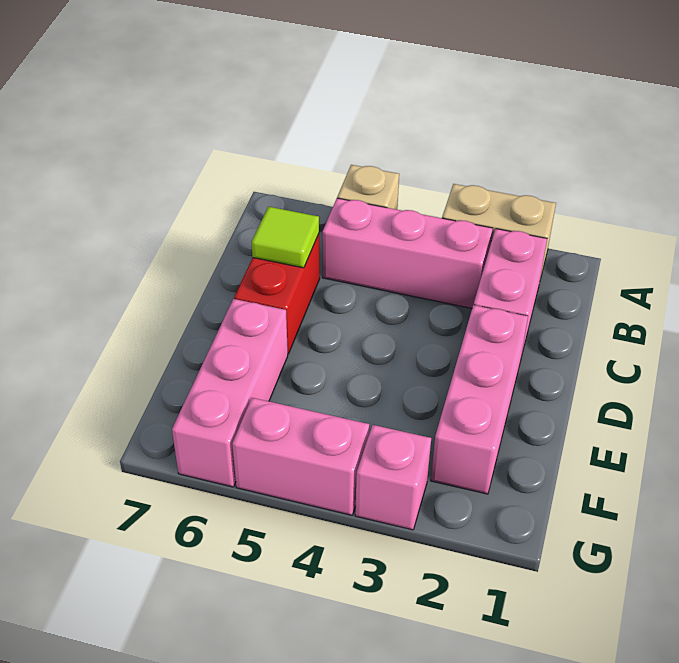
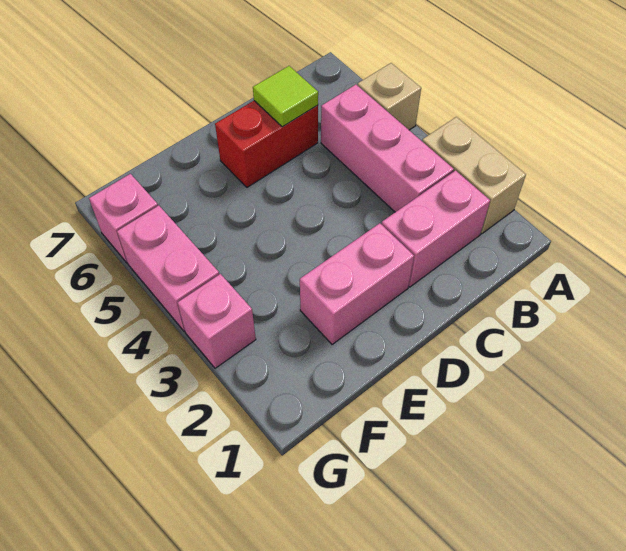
pink brick D2:F2 level 1 -> pink brick D2:E2 level 1
pink brick E6:G6 level 1 -> pink brick G6 level 1

